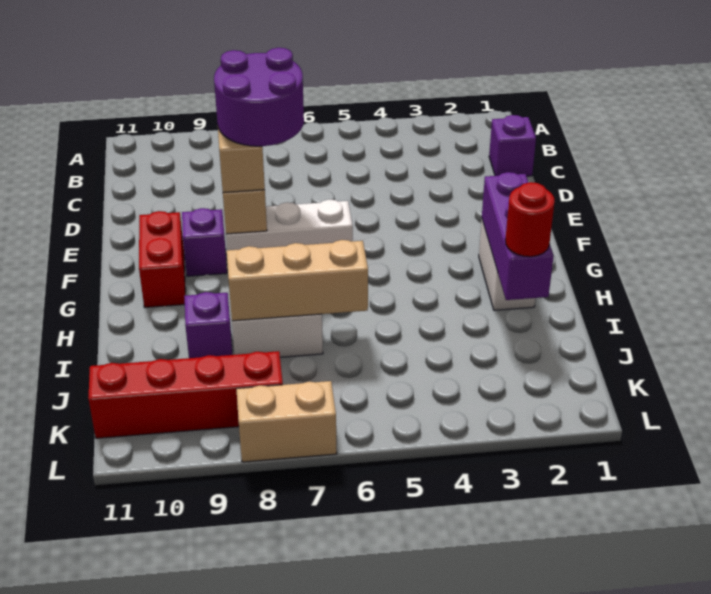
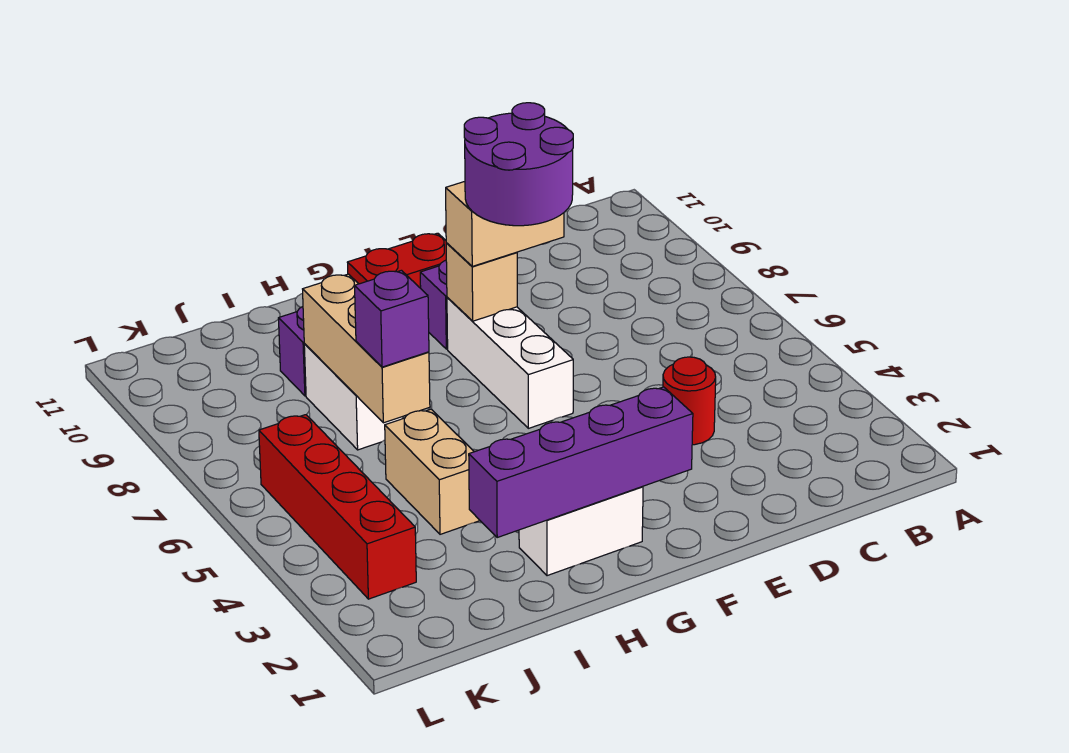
purple brick C1 level 1 -> purple brick I6 level 3
purple brick G2:I2 level 2 -> purple brick F2:I2 level 2
red round brick I2 level 3 -> red round brick D4 level 1
red brick K8:K11 level 1 -> red brick K3:K6 level 1
tan brick L7:L8 level 1 -> tan brick I4:I5 level 1

